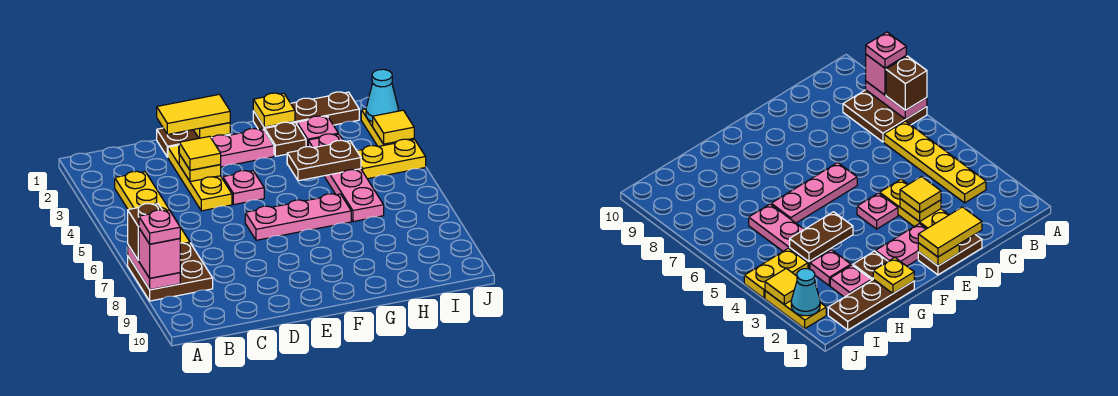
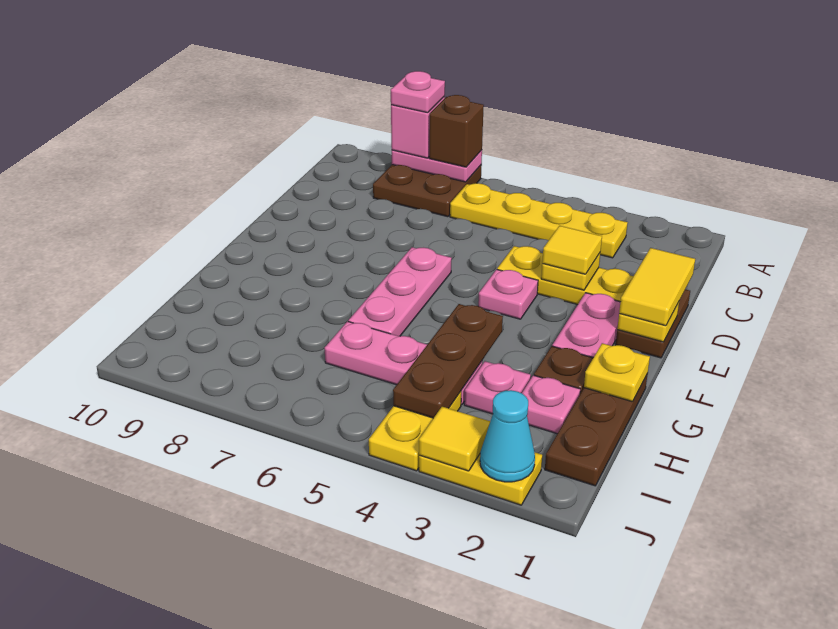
brown plate G4:H4 level 2 -> brown plate G4:I4 level 2

